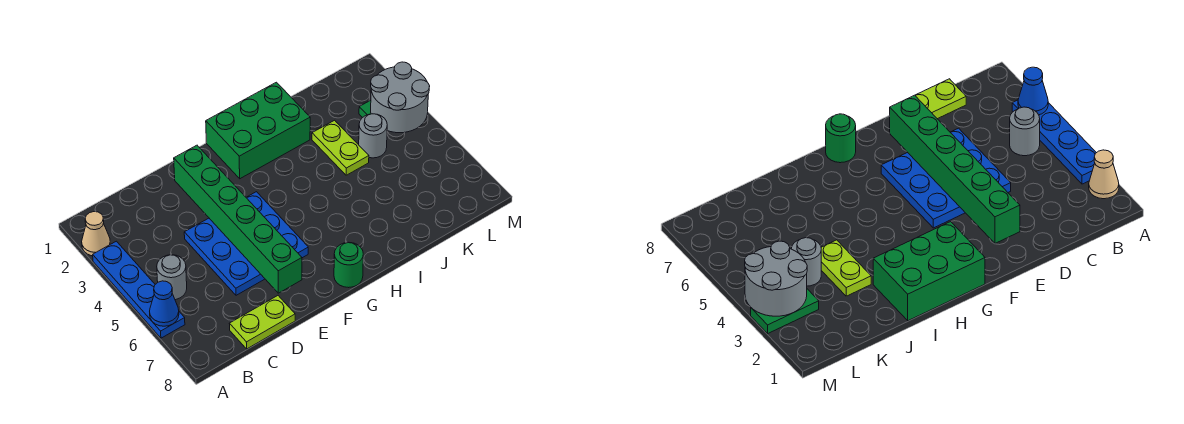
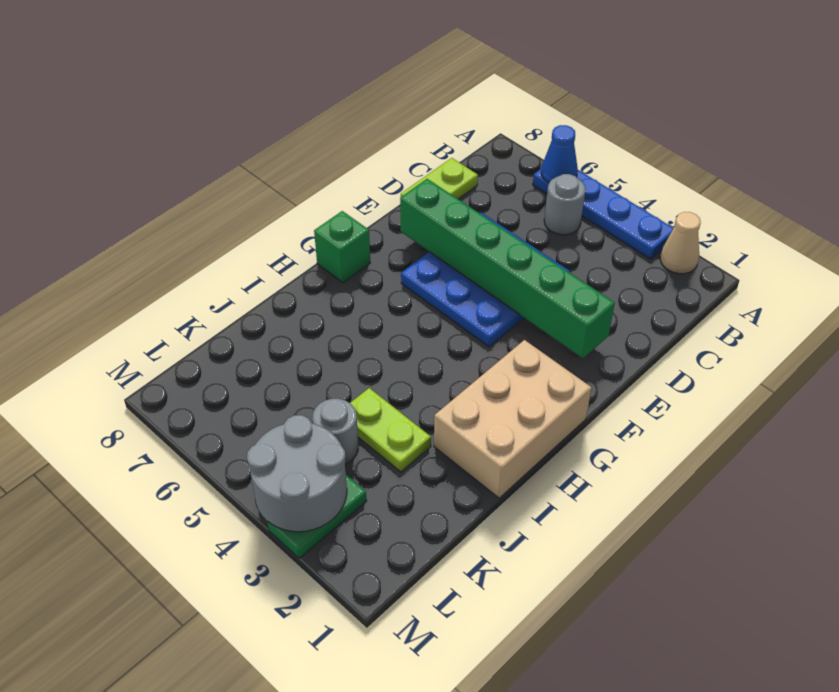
green brick G1:I2 level 1 -> tan brick G1:I2 level 1
green round brick G8 level 1 -> green brick G8 level 1

